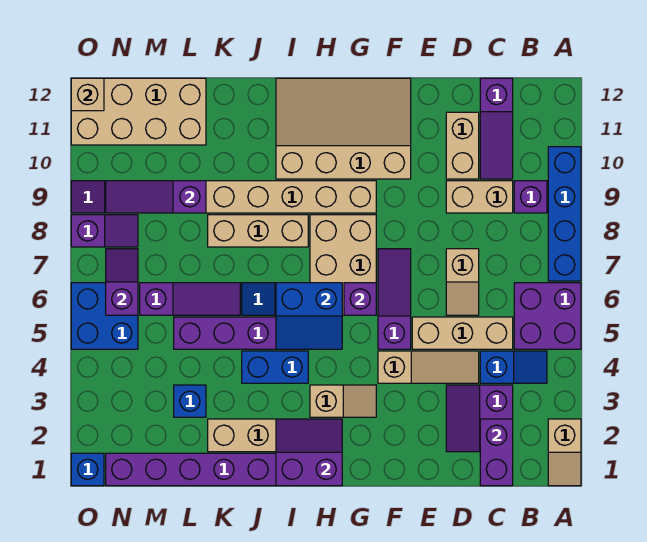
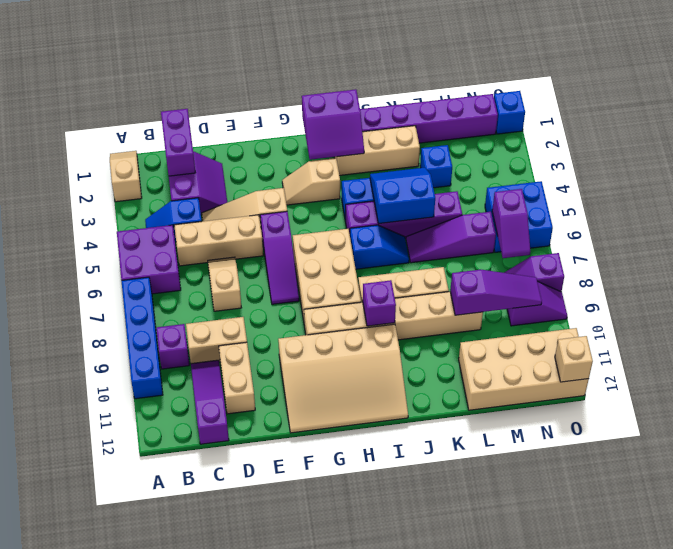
purple brick G6 level 2 -> purple brick I9 level 2
blue slope H5:I6 level 2 top 6 -> blue slope J4:K5 level 2 top 5

